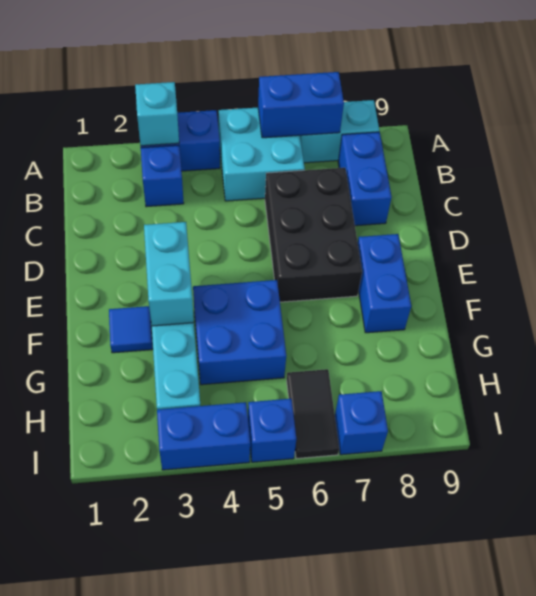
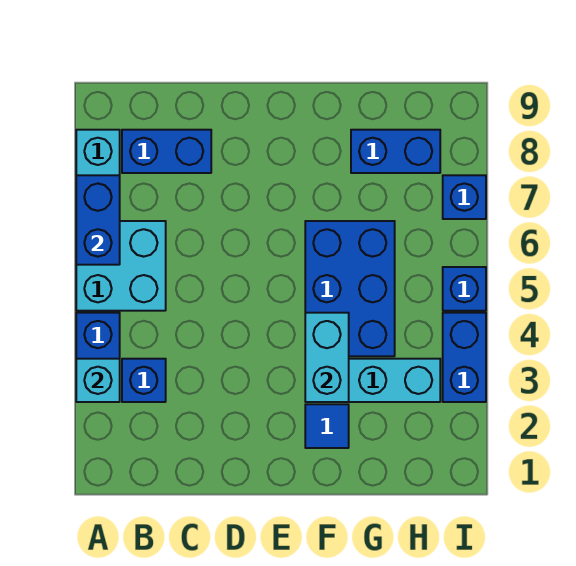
black brick C6:E7 level 1 -> none
cyan brick E3:F3 level 2 -> cyan brick F3:F4 level 2
blue brick E8:F8 level 1 -> blue brick G8:H8 level 1
blue brick F4:G5 level 1 -> blue brick F4:G6 level 1
black tile H6:I6 level 1 -> none

